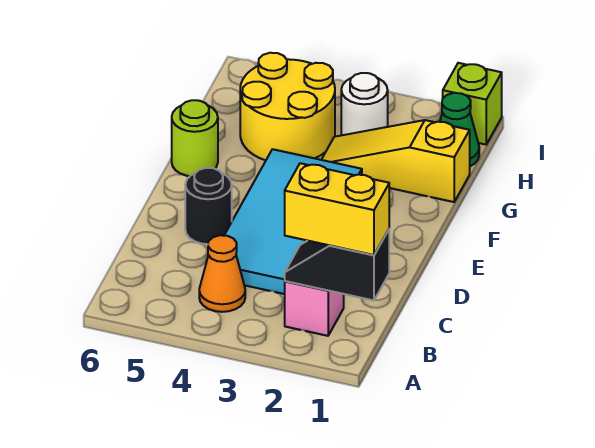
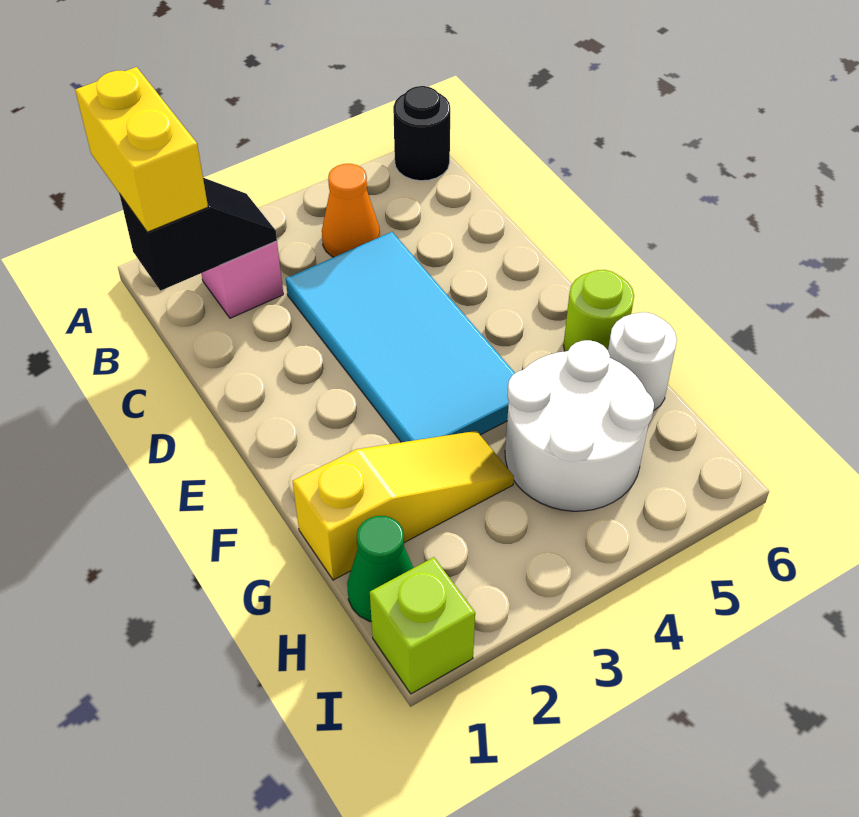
yellow brick B1:B2 level 3 -> yellow brick A1:B1 level 3
black round brick D5 level 1 -> black round brick A6 level 1
yellow round brick G4:H5 level 1 -> white round brick G4:H5 level 1
white round brick H3 level 1 -> white round brick G6 level 1

